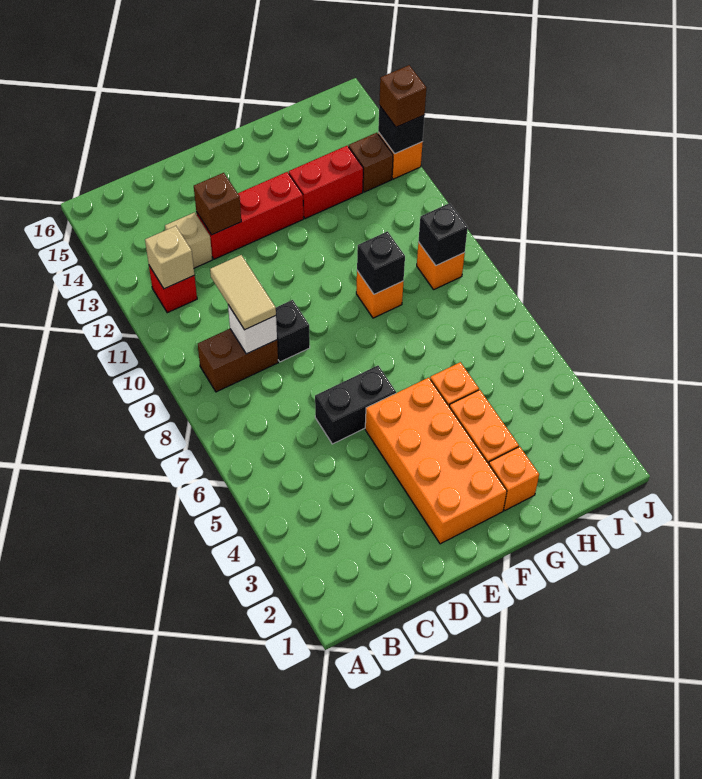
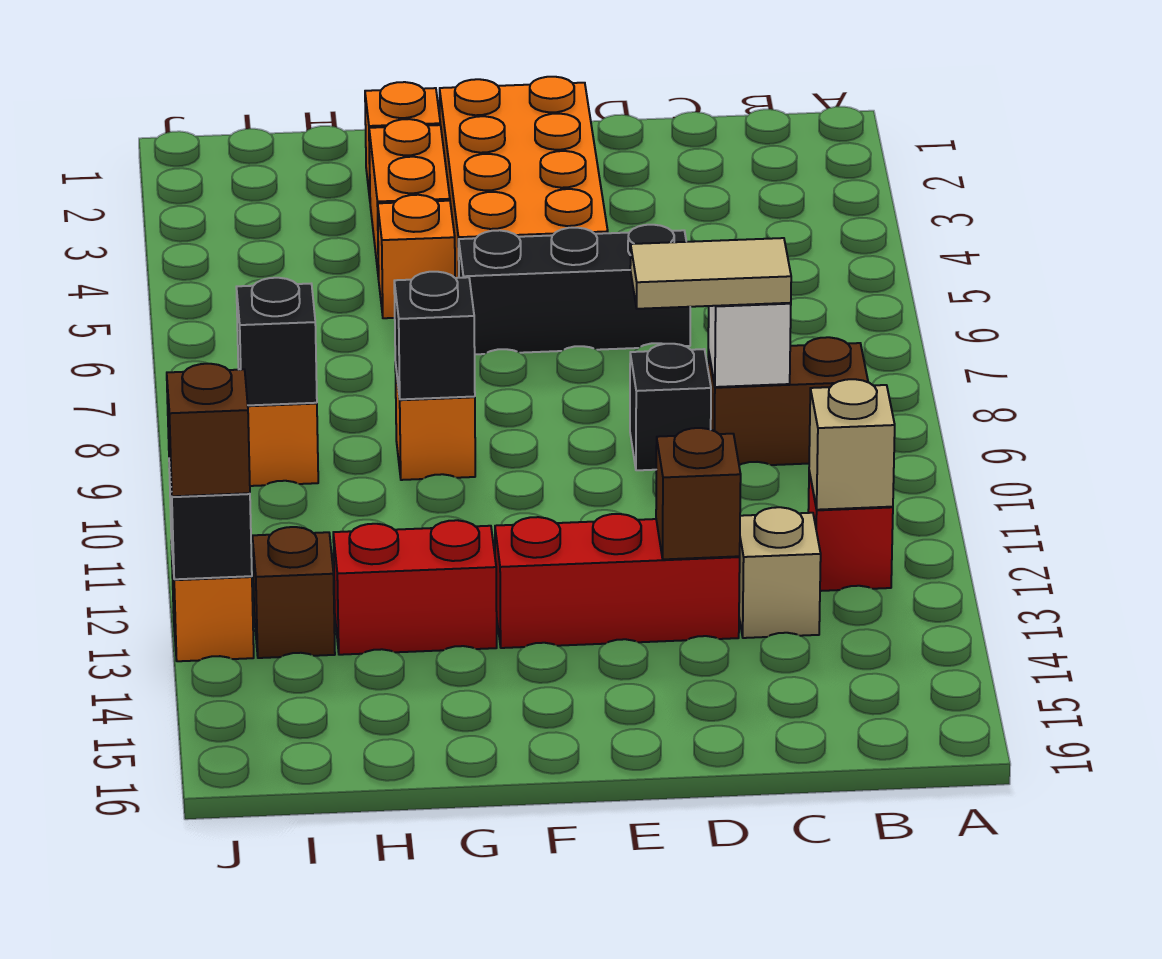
tan tile C9:C10 level 3 -> tan tile C9:D9 level 3
black brick D6:E6 level 1 -> black brick D6:F6 level 1

